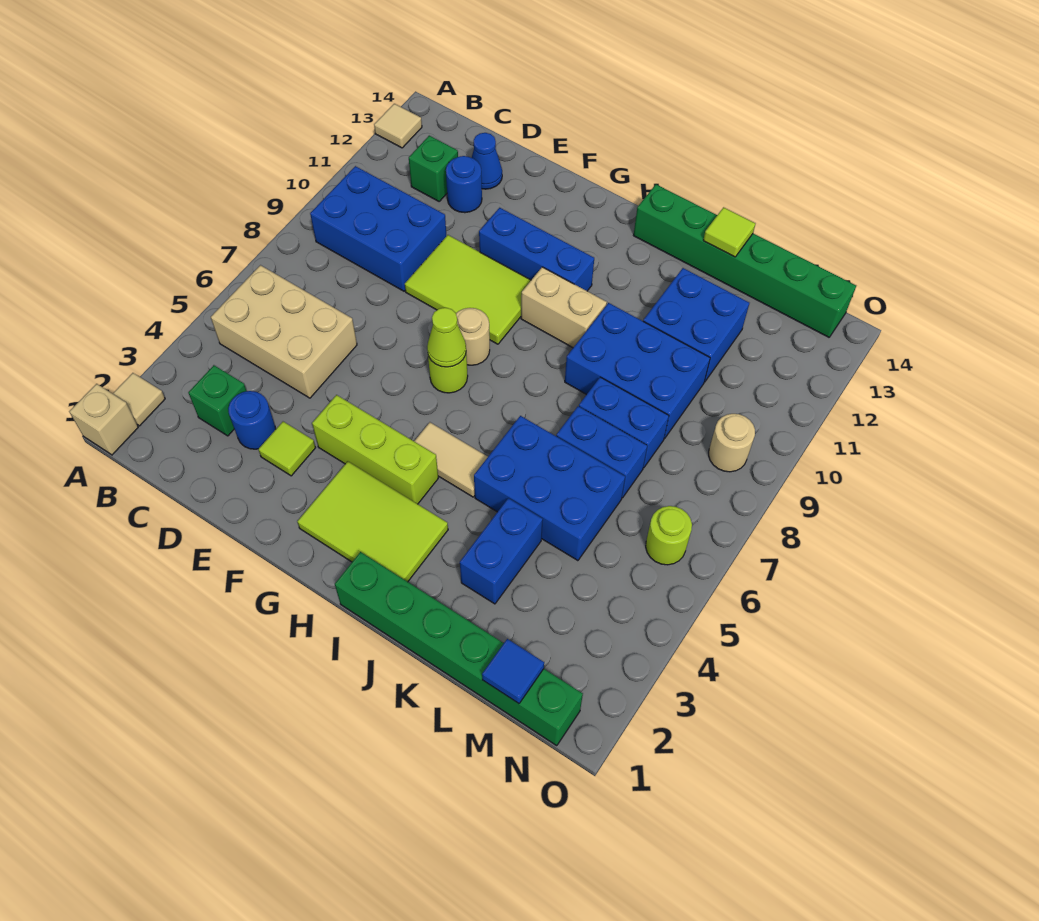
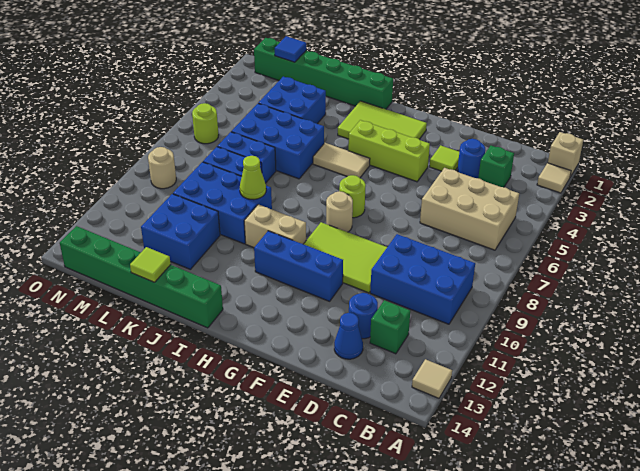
lime cone G7 level 2 -> lime cone J9 level 2
blue brick K3:K4 level 1 -> blue brick K3:L4 level 1

